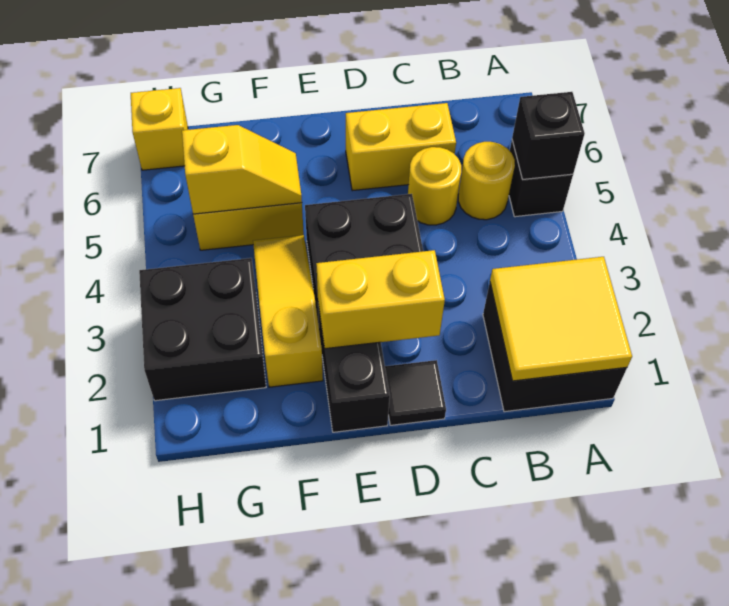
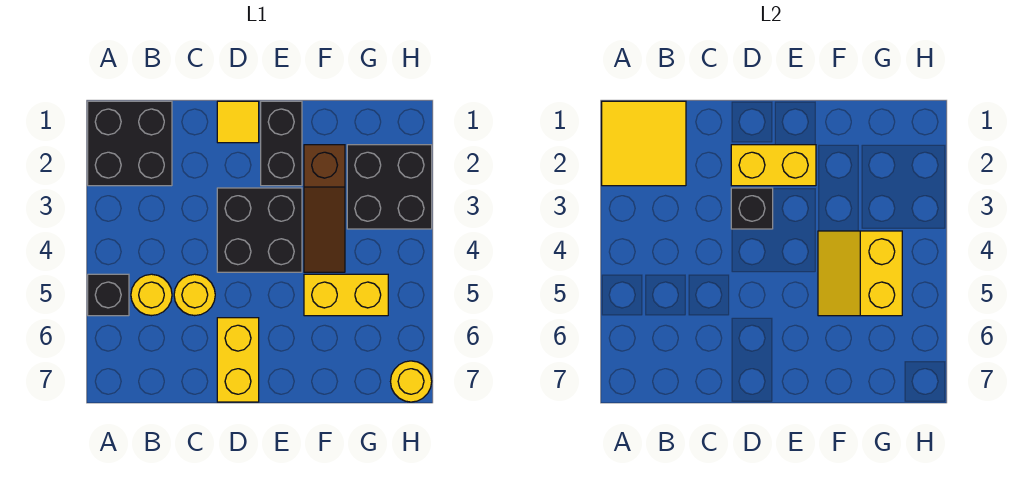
black brick A5 level 2 -> black brick D3 level 2
yellow brick C6:D6 level 1 -> yellow brick D6:D7 level 1
black tile D1 level 1 -> yellow tile D1 level 1
yellow slope F2:F4 level 1 top 2 -> brown slope F2:F4 level 1 top 2
yellow slope F5:G5 level 2 top G -> yellow slope F4:G5 level 2 top G
yellow brick H7 level 1 -> yellow round brick H7 level 1

